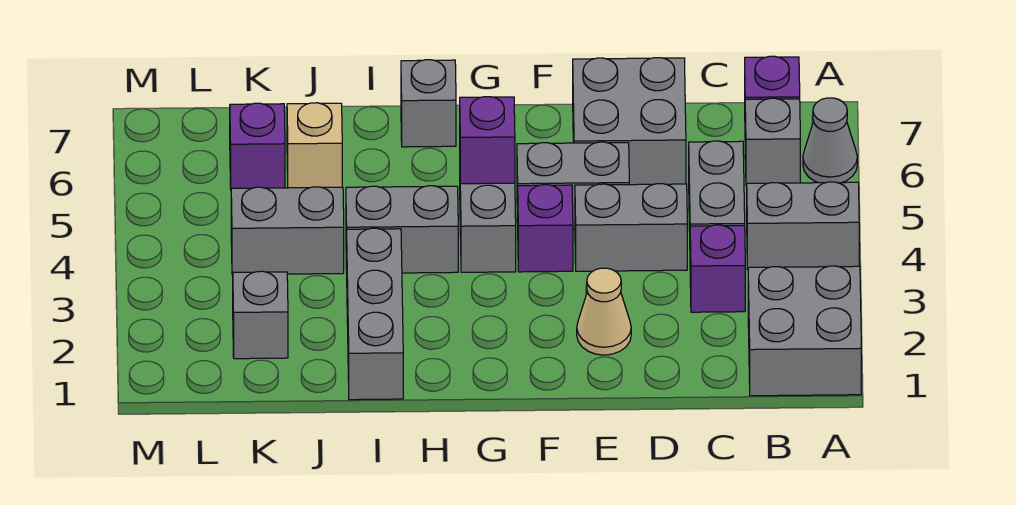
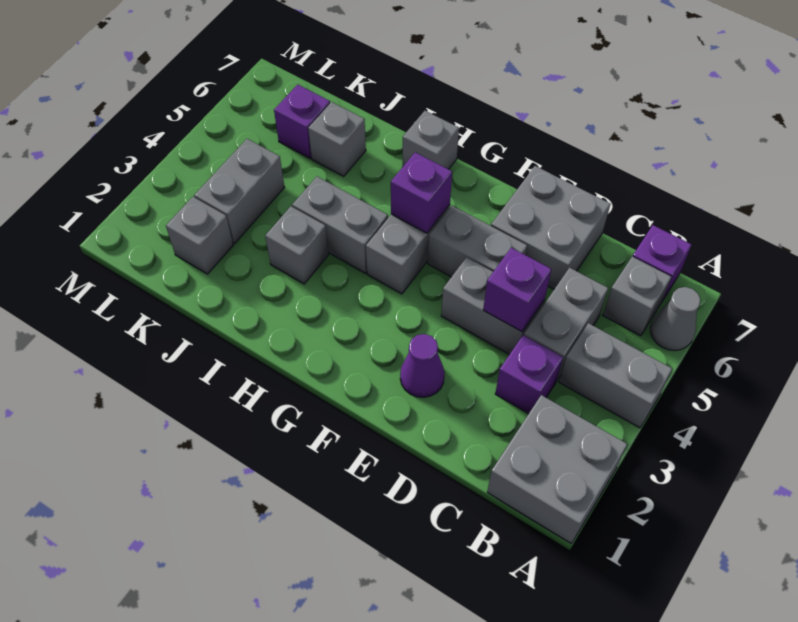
tan cone E2 level 1 -> purple cone E2 level 1
purple brick F4 level 1 -> purple brick D4 level 2
grey brick I1:I3 level 1 -> grey brick I3 level 1
grey brick J4:K4 level 1 -> grey brick K3:K4 level 1
tan brick J6 level 1 -> grey brick J6 level 1

